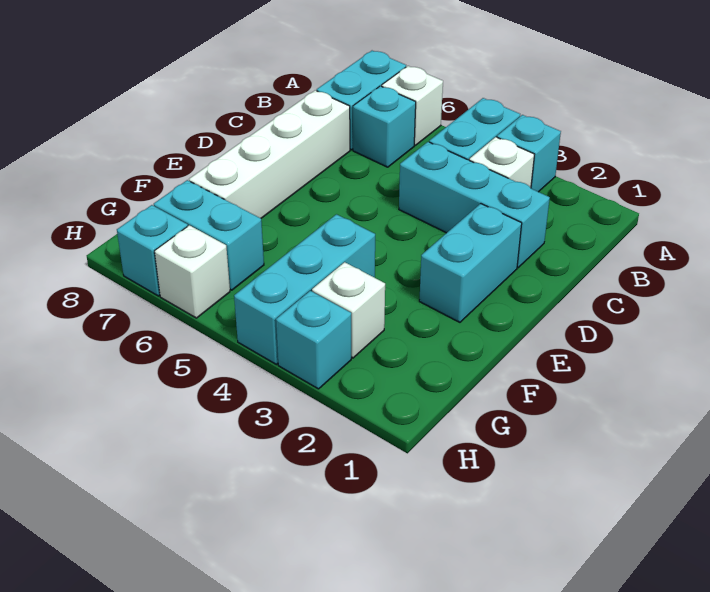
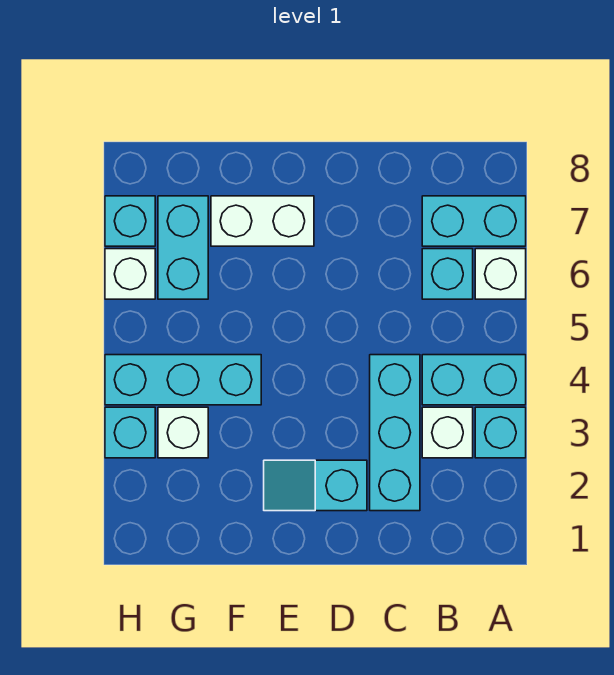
white brick C7:F7 level 1 -> white brick E7:F7 level 1
cyan brick D2:E2 level 1 -> cyan slope D2:E2 level 1 top D

